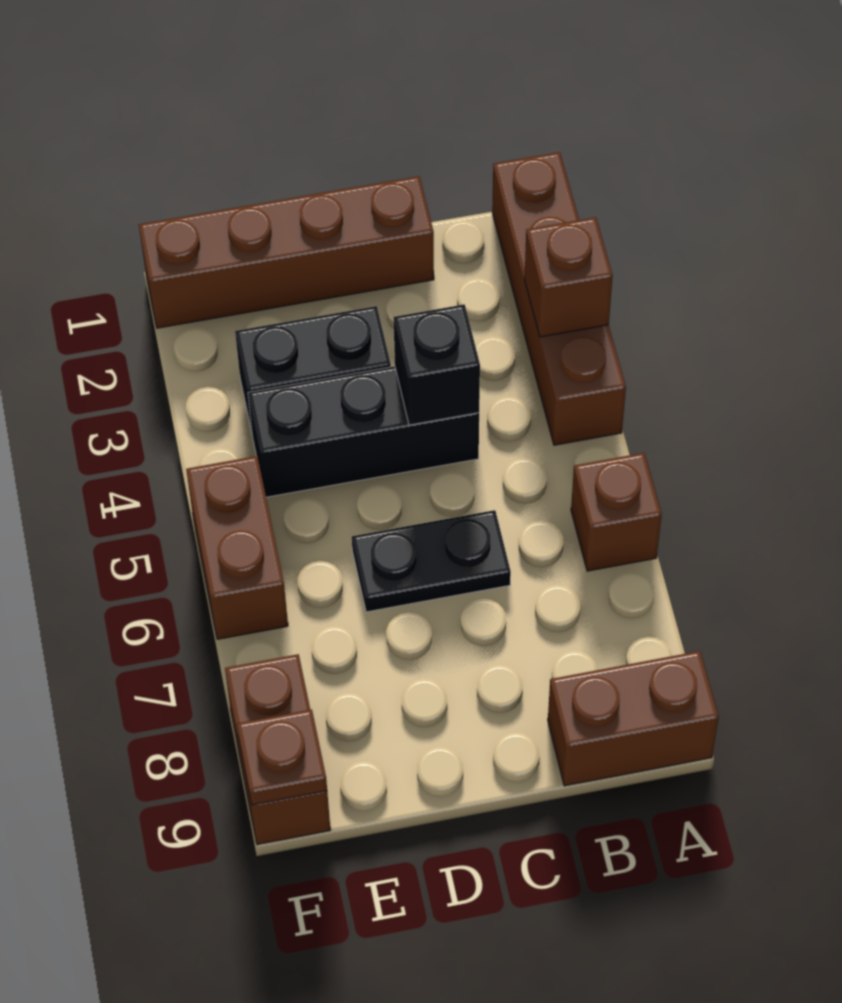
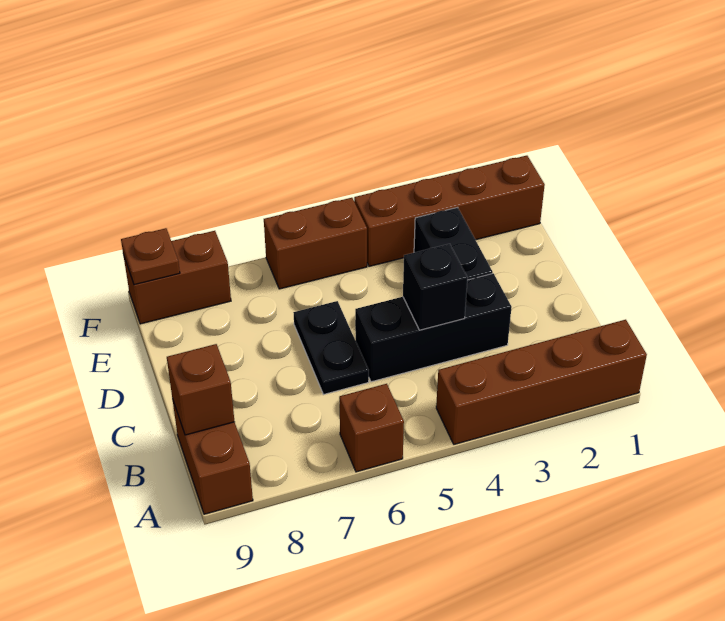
brown brick A3 level 2 -> brown brick B9 level 2
brown brick C1:F1 level 1 -> brown brick F1:F4 level 1
black brick C4:E4 level 1 -> black brick C3:C5 level 1

